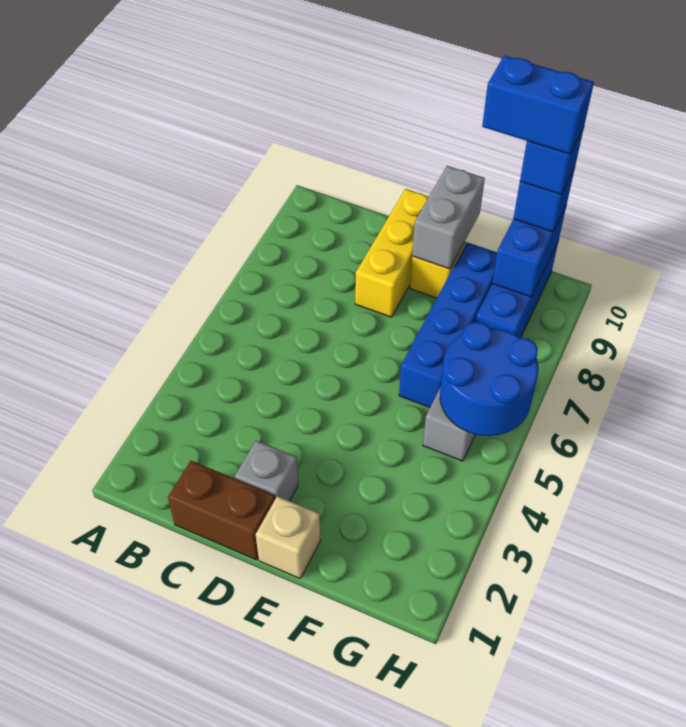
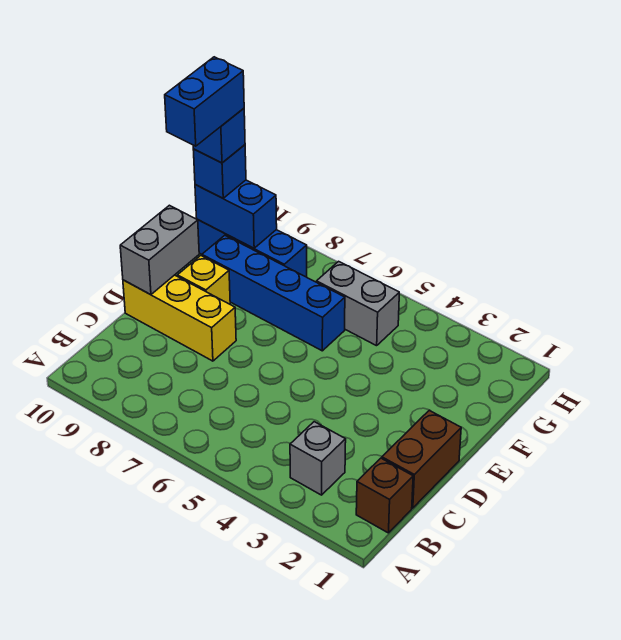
none -> brown brick B1 level 1
grey brick D2 level 1 -> grey brick B3 level 1
tan brick E1 level 1 -> none
grey brick E9:E10 level 2 -> grey brick D10:E10 level 2
blue round brick G5:H6 level 2 -> none

